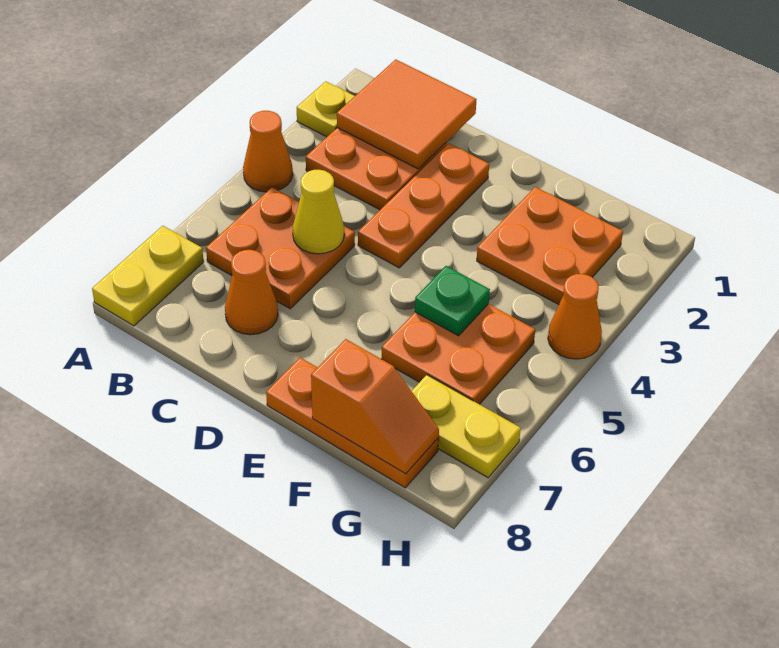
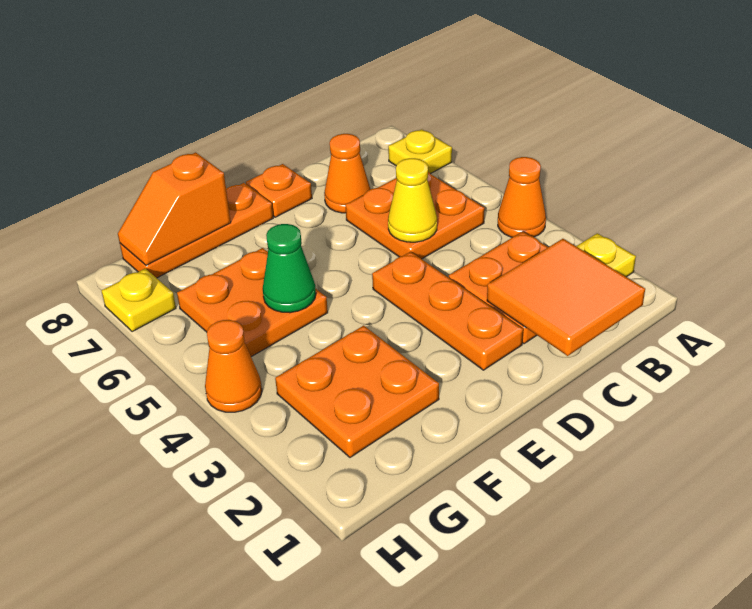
yellow plate A7:A8 level 1 -> yellow plate A7 level 1
none -> orange plate D8 level 1
green plate F5 level 2 -> green cone F5 level 2
yellow plate G7:H7 level 1 -> yellow plate H7 level 1

